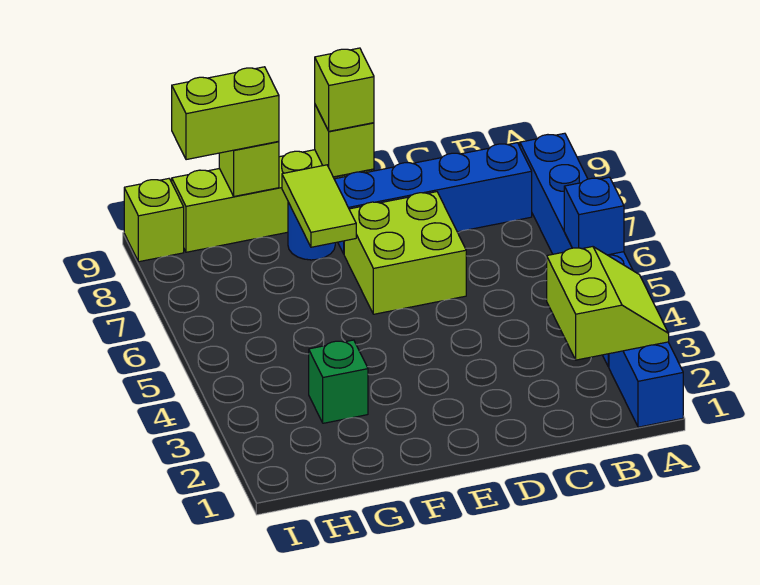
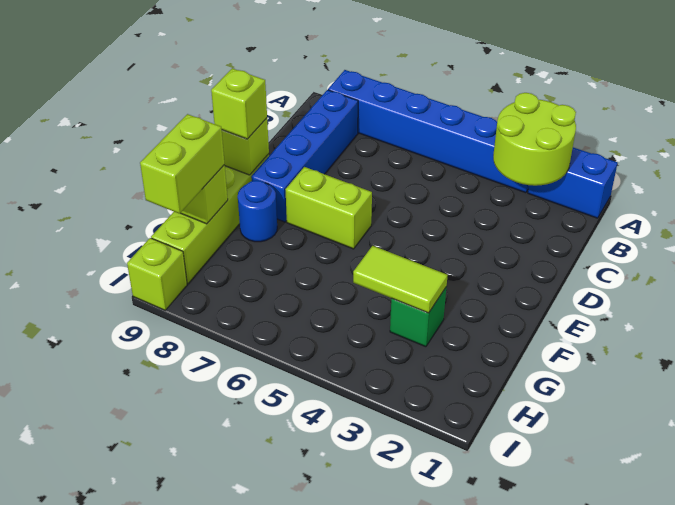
lime slope A2:B3 level 2 top B -> lime round brick A2:B3 level 2
blue brick A5 level 2 -> none
lime brick D6:E7 level 1 -> lime brick E6:E7 level 1
lime tile F7:F8 level 2 -> lime tile G3:G4 level 2

